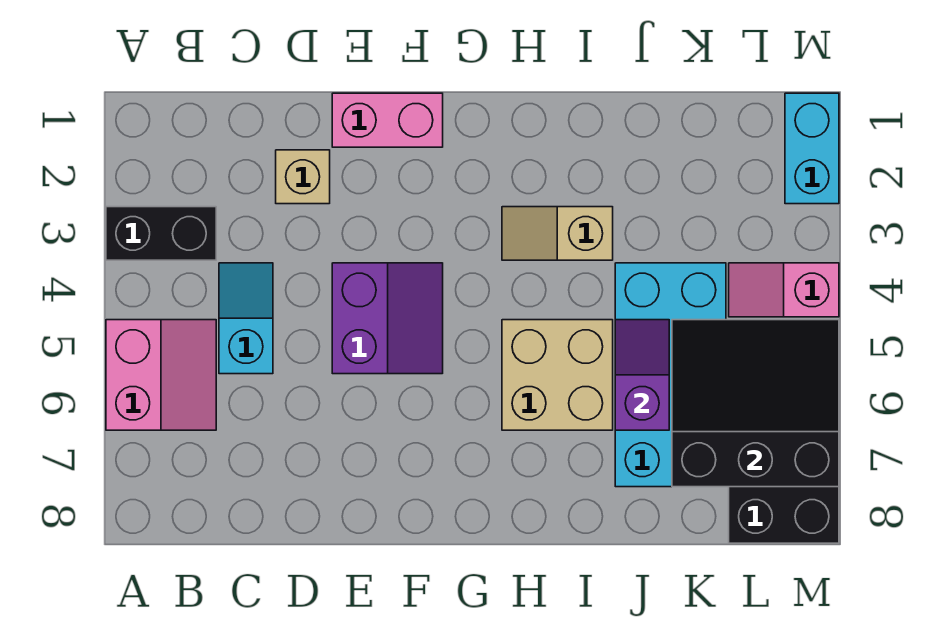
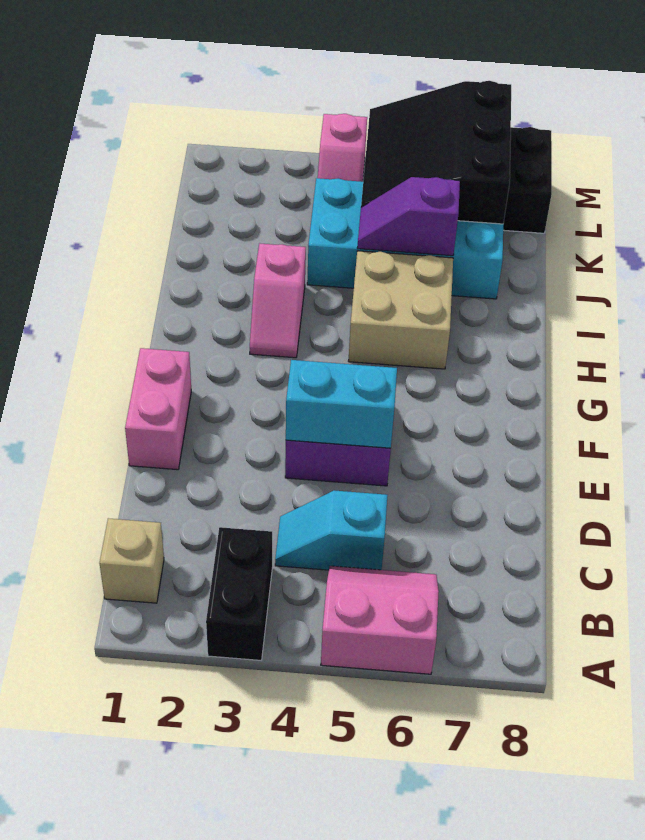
tan brick D2 level 1 -> tan brick B1 level 1
tan slope H3:I3 level 1 top I -> pink slope H3:I3 level 1 top I
cyan brick M1:M2 level 1 -> cyan brick E4:E5 level 2

